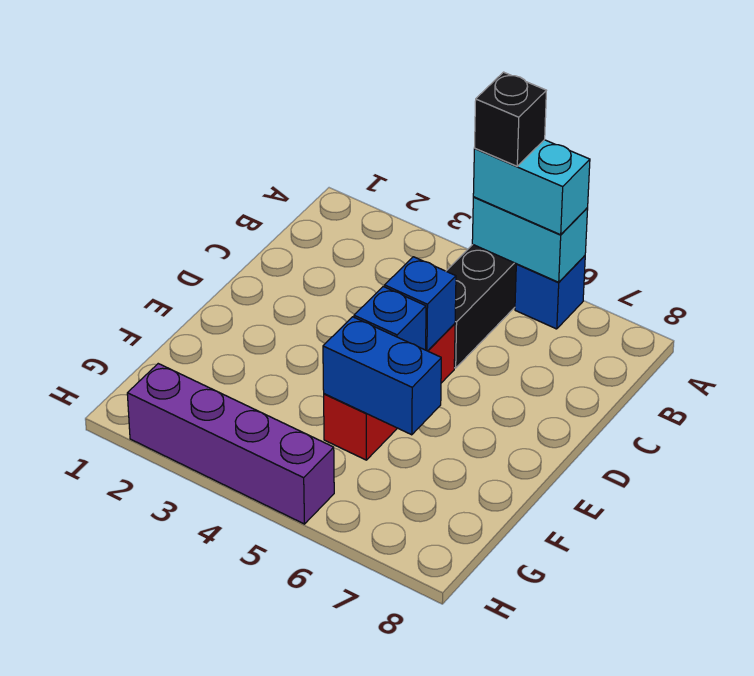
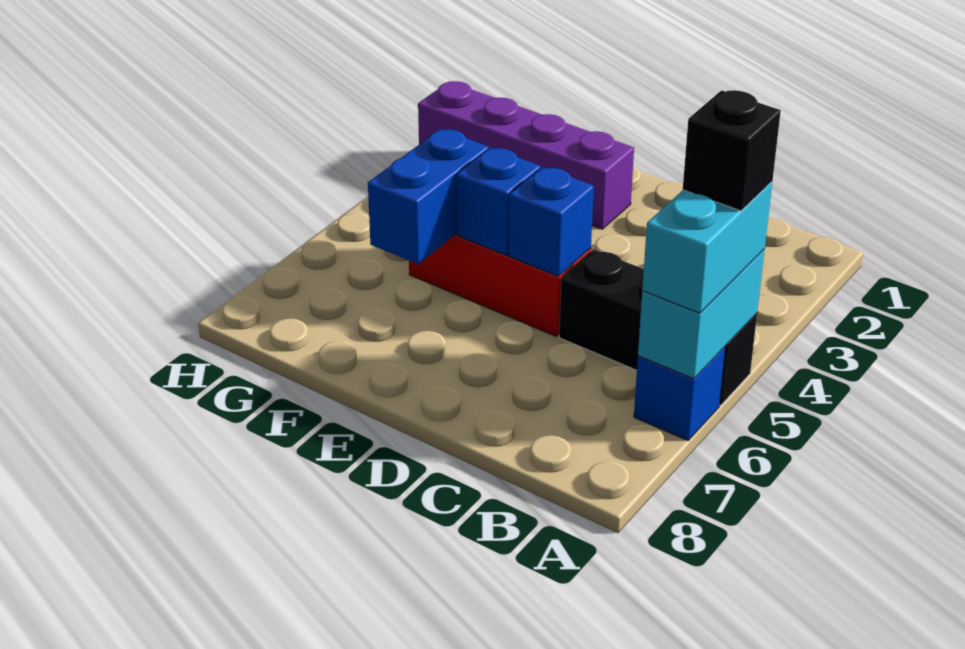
purple brick H2:H5 level 1 -> purple brick E2:H2 level 1

